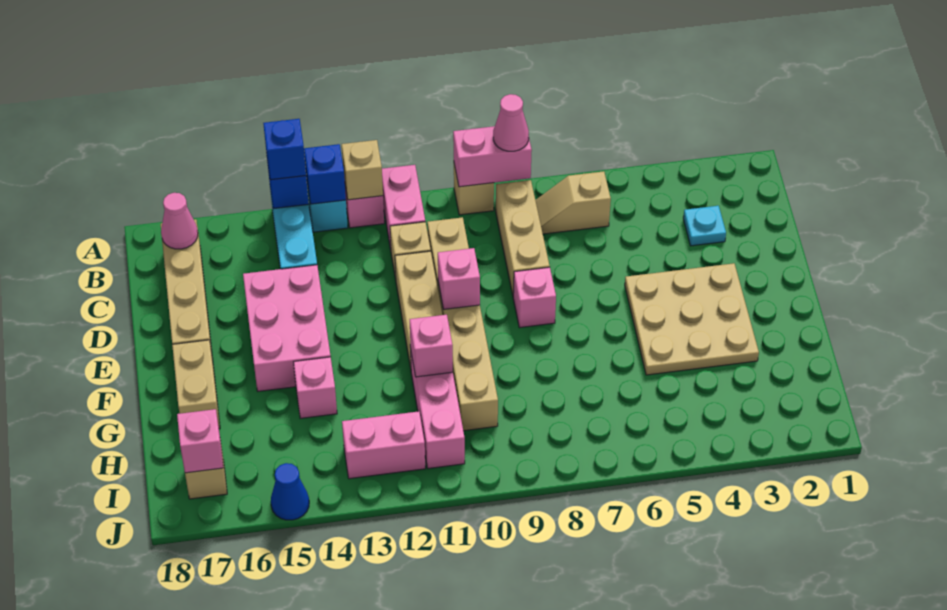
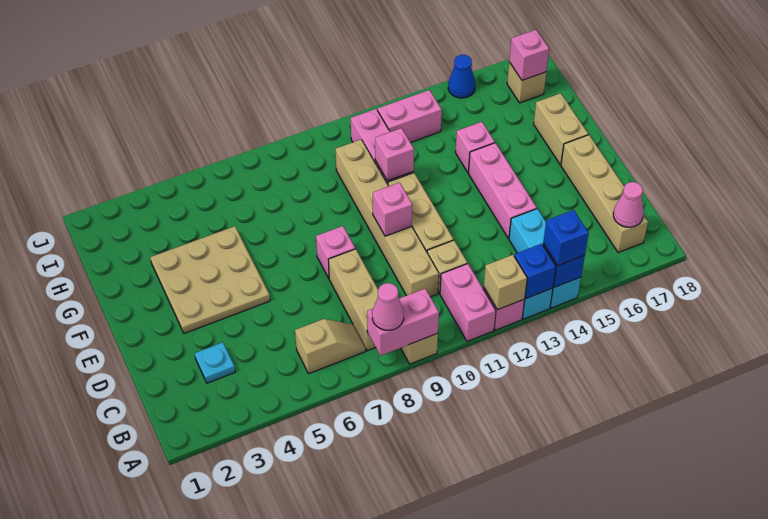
pink brick D14:F15 level 1 -> pink brick D14:F14 level 1

